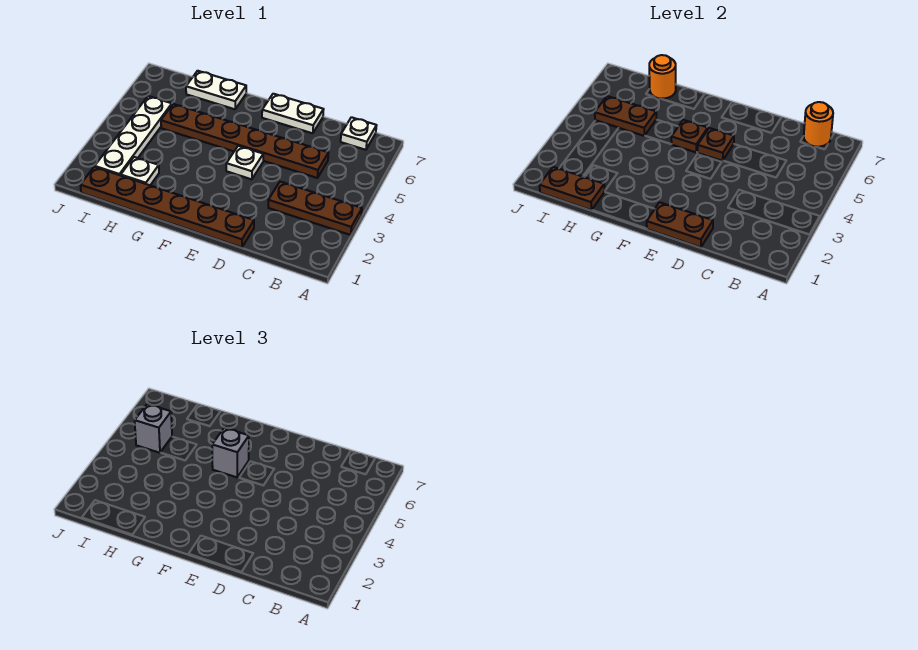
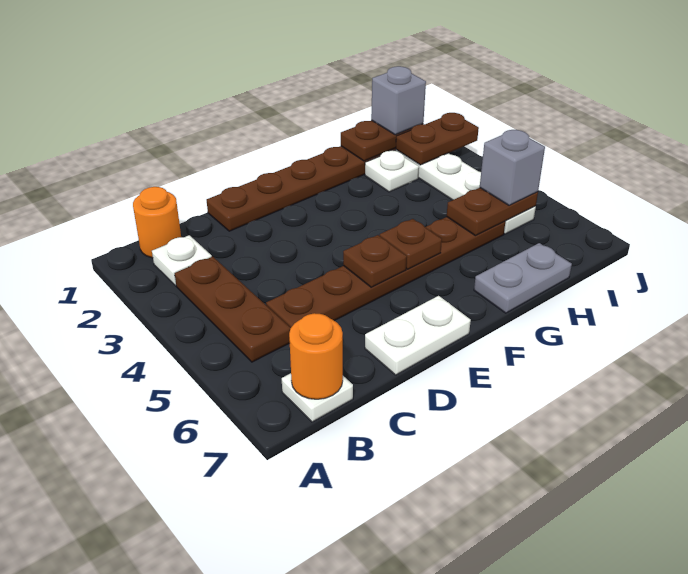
brown plate A3:C3 level 1 -> brown plate B3:B5 level 1
brown plate D1:E1 level 2 -> brown plate I2:J2 level 2
white plate E4 level 1 -> white plate B2 level 1
grey brick F5 level 3 -> grey brick I1 level 3
white plate G7:H7 level 1 -> grey plate G7:H7 level 1
orange round brick H7 level 2 -> orange round brick B1 level 1

